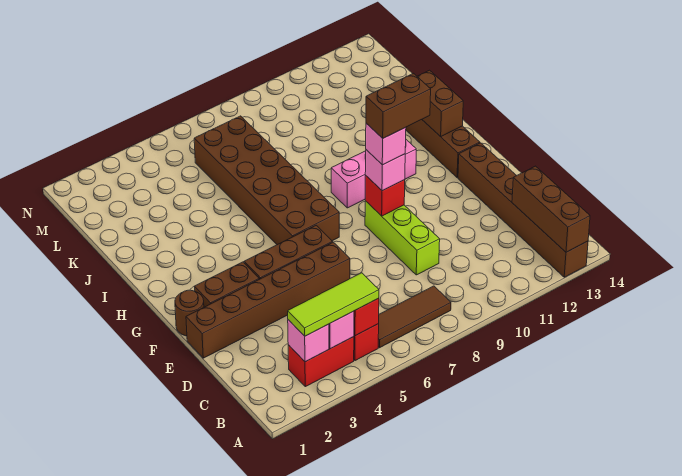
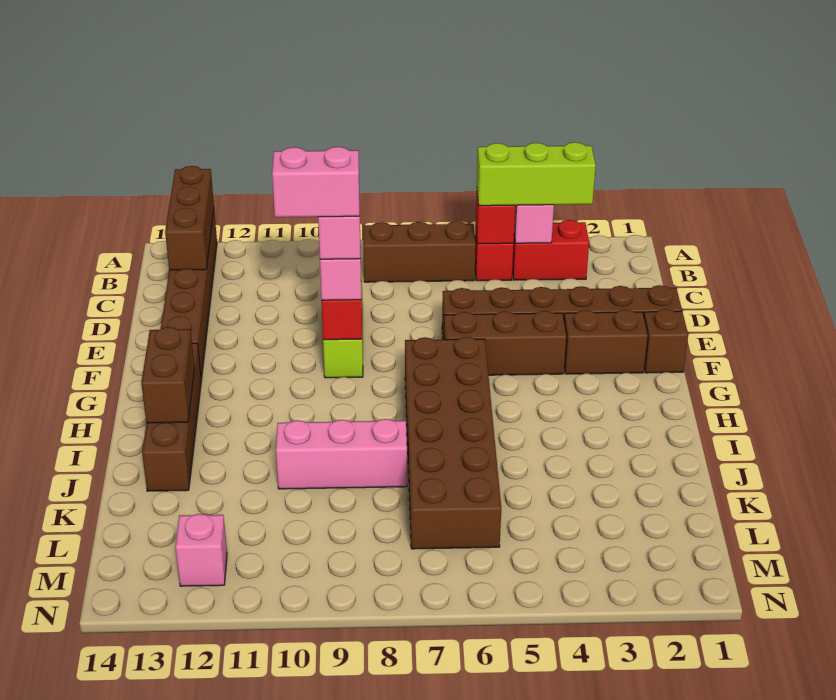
pink brick B3 level 2 -> pink brick M12 level 1
lime tile B3:B5 level 3 -> lime brick B3:B5 level 3
brown tile B6:B8 level 1 -> brown brick B6:B8 level 1
brown round brick F1 level 1 -> brown brick F1 level 1
brown brick F9:F10 level 5 -> pink brick F9:F10 level 5
pink brick H9:H11 level 1 -> pink brick J8:J10 level 1

